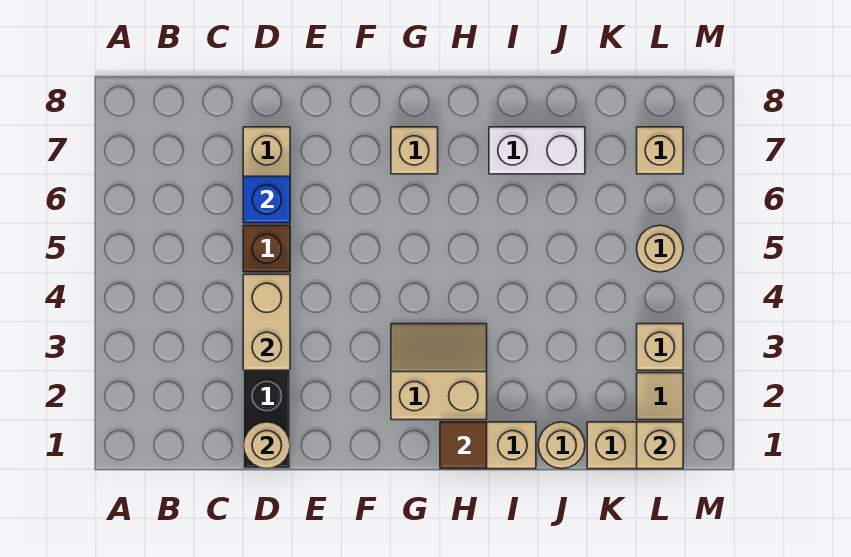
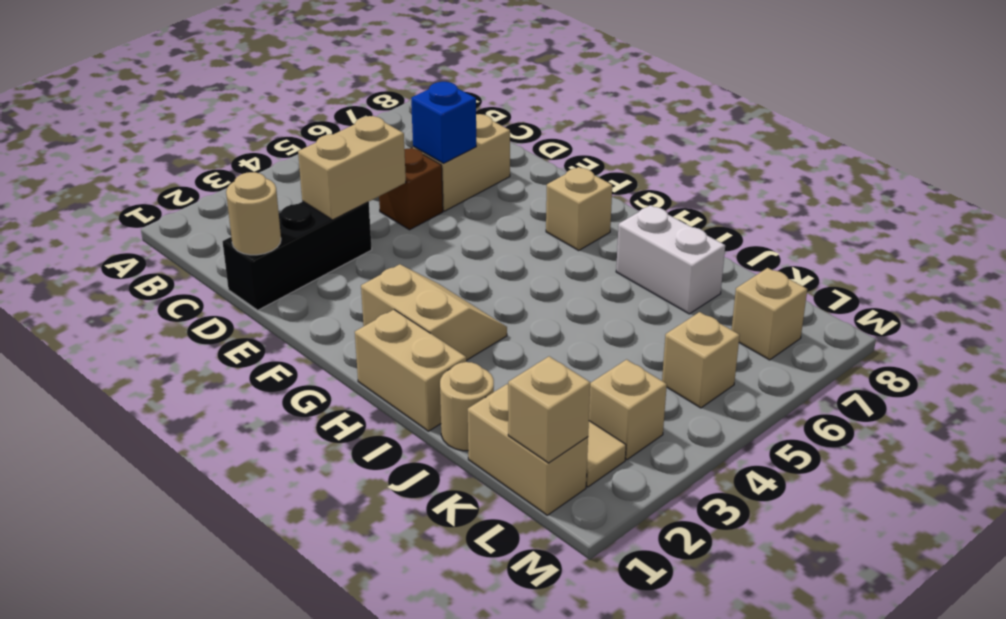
brown tile H1 level 2 -> none
tan round brick L5 level 1 -> tan brick L5 level 1

